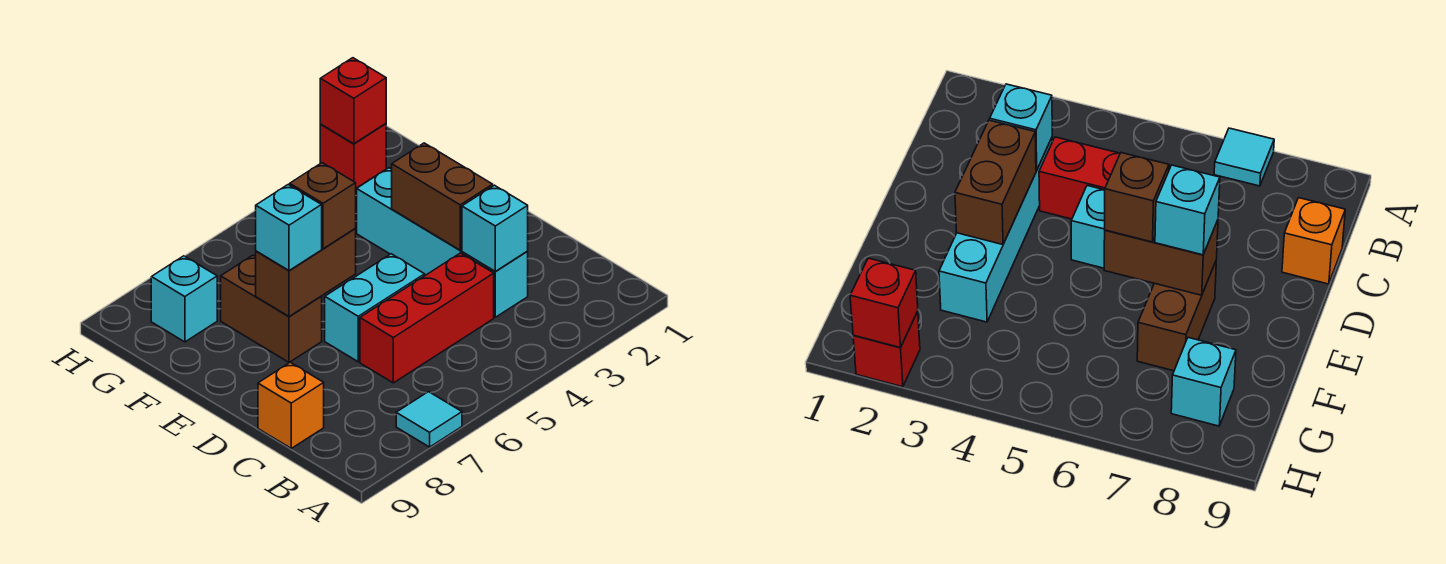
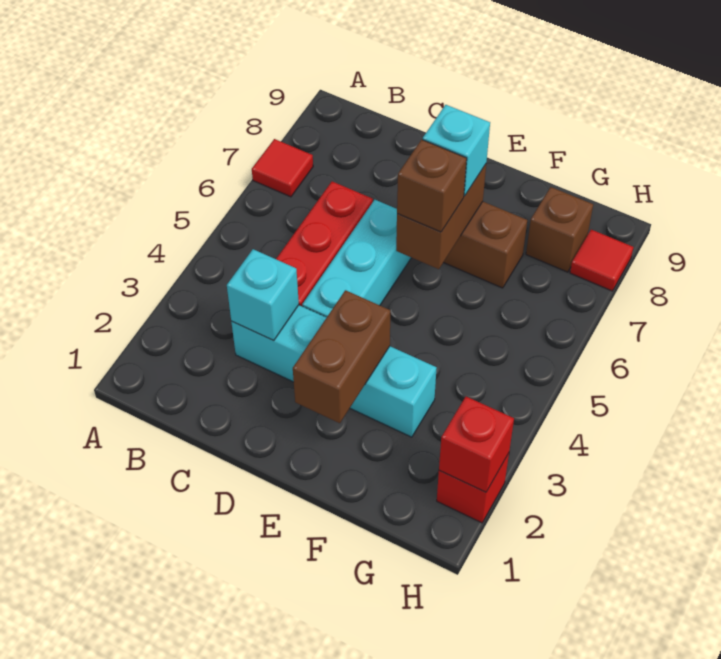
cyan tile A7 level 1 -> red tile A7 level 1
orange brick C9 level 1 -> none
brown brick D3:E3 level 2 -> brown brick E2:E3 level 2
cyan brick D5:D6 level 1 -> cyan brick D4:D6 level 1
cyan brick G8 level 1 -> brown brick G8 level 1
none -> red tile H8 level 1

